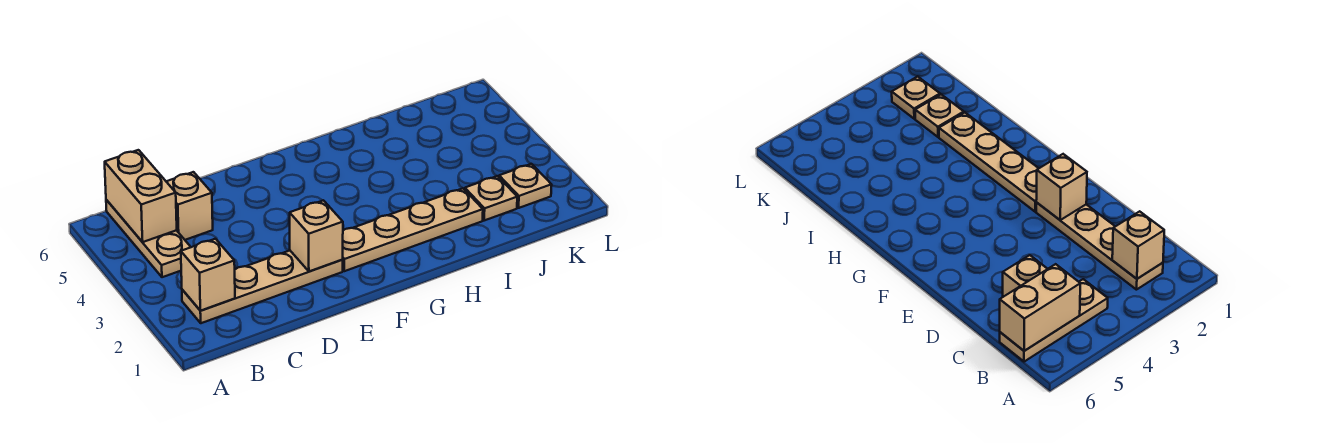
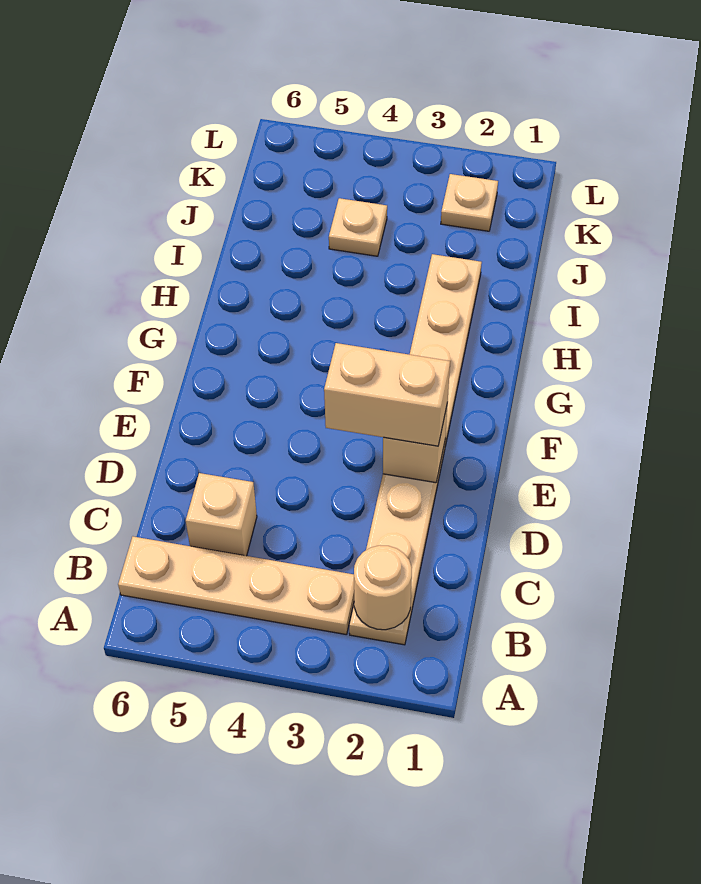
tan brick B2 level 2 -> tan round brick B2 level 2
tan plate B4:B6 level 1 -> tan plate B3:B6 level 1
tan brick B5:B6 level 2 -> tan brick E2:E3 level 3
tan plate J2 level 1 -> tan plate J4 level 1

